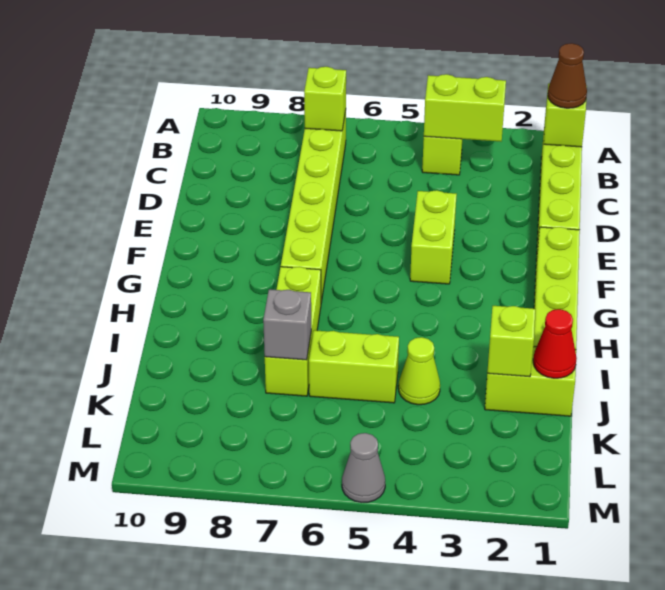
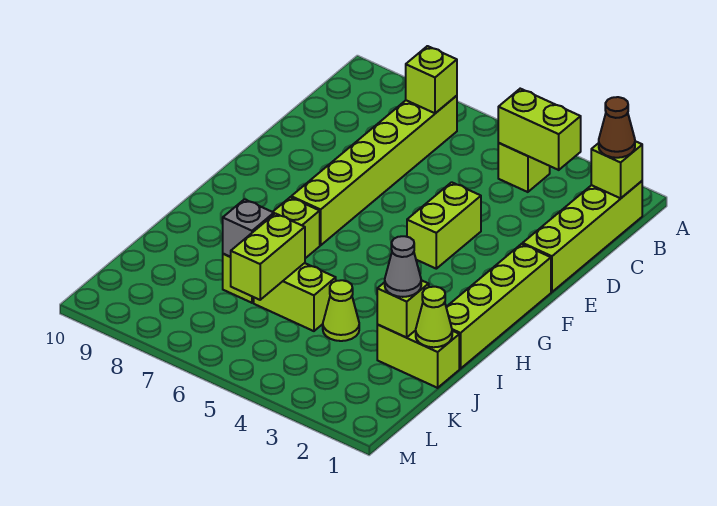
red cone J1 level 2 -> lime cone J1 level 2
none -> lime brick J6:K6 level 2
grey cone M5 level 1 -> grey cone J2 level 3

